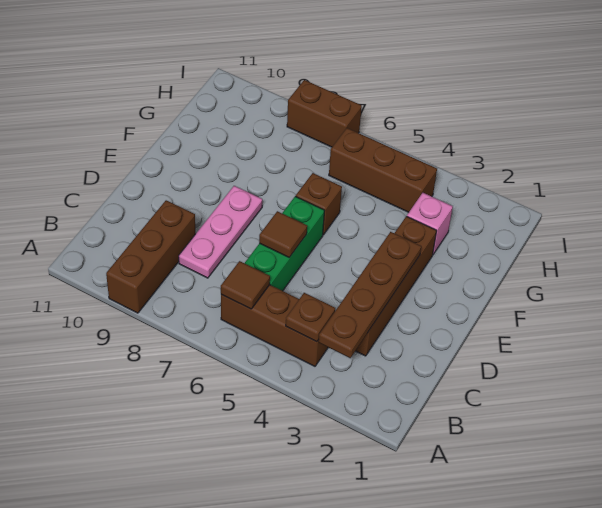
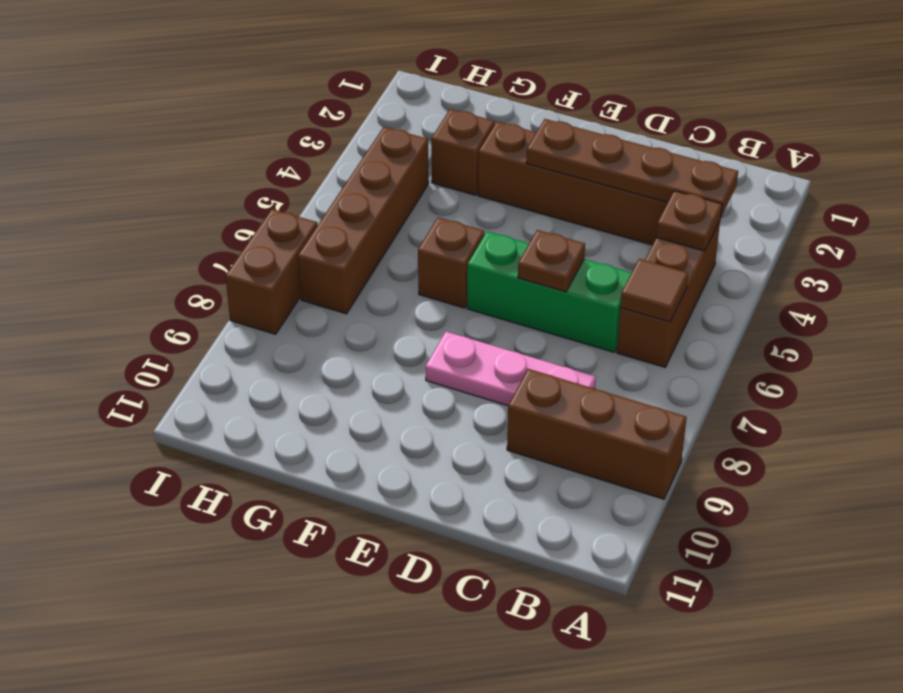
brown tile D6 level 2 -> brown plate D6 level 2
pink brick G3 level 1 -> brown brick G3 level 1
brown brick H4:H6 level 1 -> brown brick H4:H7 level 1

